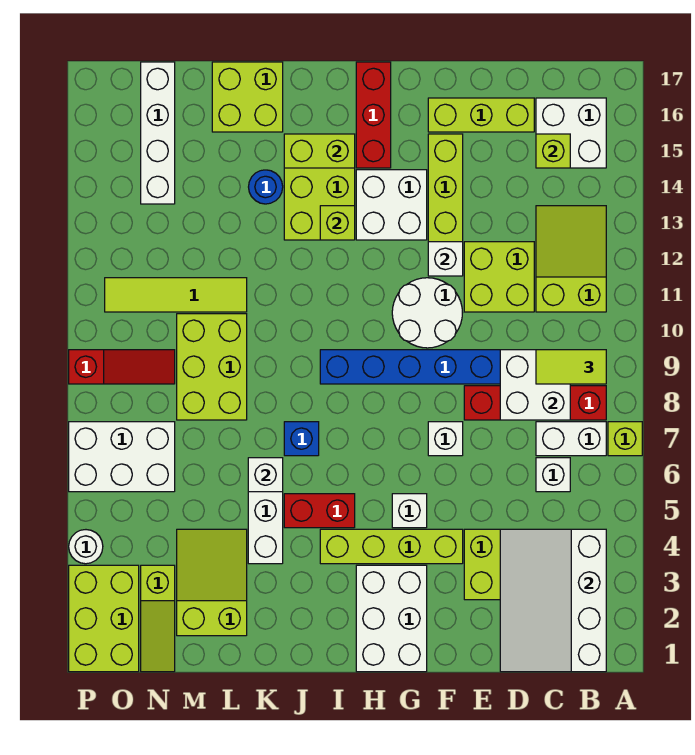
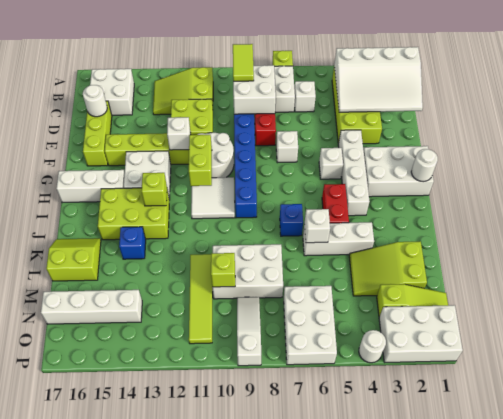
lime brick C15 level 2 -> lime brick M10 level 2
none -> white round brick D16 level 2
lime brick F4:I4 level 1 -> white brick F4:I4 level 1
none -> white round brick H1 level 2
none -> white tile H10:I11 level 1
red brick H15:H17 level 1 -> white brick H15:H17 level 1
lime brick I15:J15 level 2 -> lime brick G11:H11 level 2
blue round brick K14 level 1 -> blue brick K14 level 1
lime brick K16:L17 level 1 -> lime slope K16:L17 level 1 top L
lime brick L8:M10 level 1 -> white brick L8:M10 level 1
red slope N9:P9 level 1 top P -> white slope N9:P9 level 1 top P
lime brick O1:P3 level 1 -> white brick O1:P3 level 1

